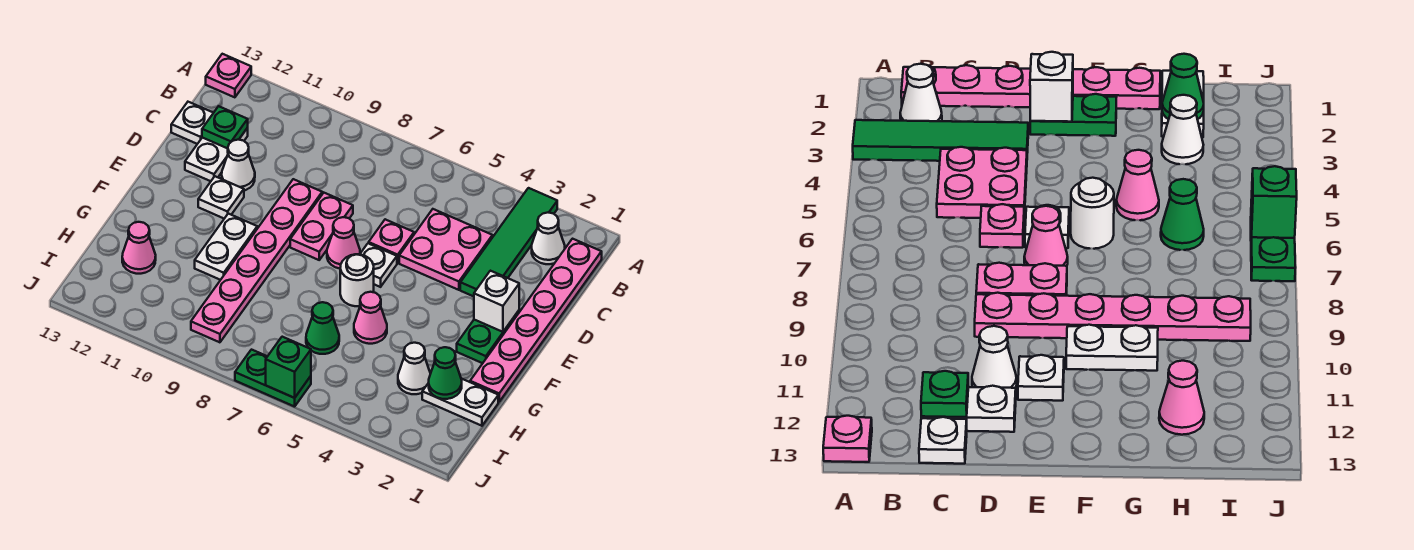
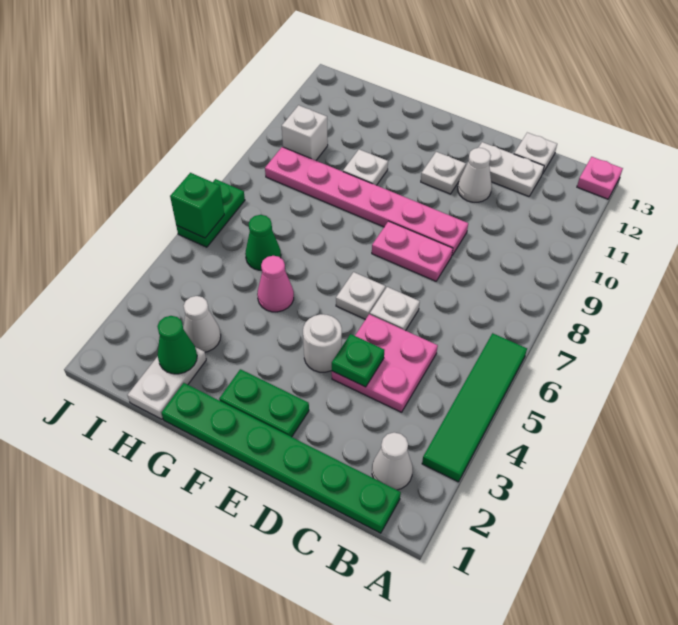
green tile A3:D3 level 1 -> green tile A3:A6 level 1
pink plate B1:G1 level 1 -> green plate B1:G1 level 1
green plate C12 level 2 -> green plate D4 level 2
pink plate D6 level 1 -> white plate D6 level 1
white brick E2 level 2 -> white brick I10 level 1
pink cone E7 level 1 -> none
white round brick F6 level 1 -> white round brick E4 level 1
white plate F10:G10 level 1 -> white plate G10 level 1
pink cone H12 level 1 -> none

